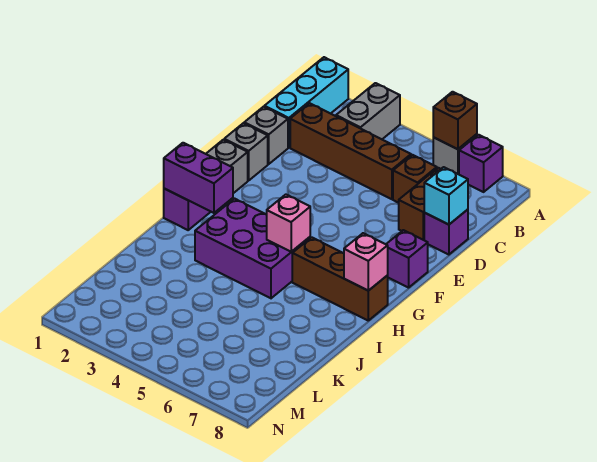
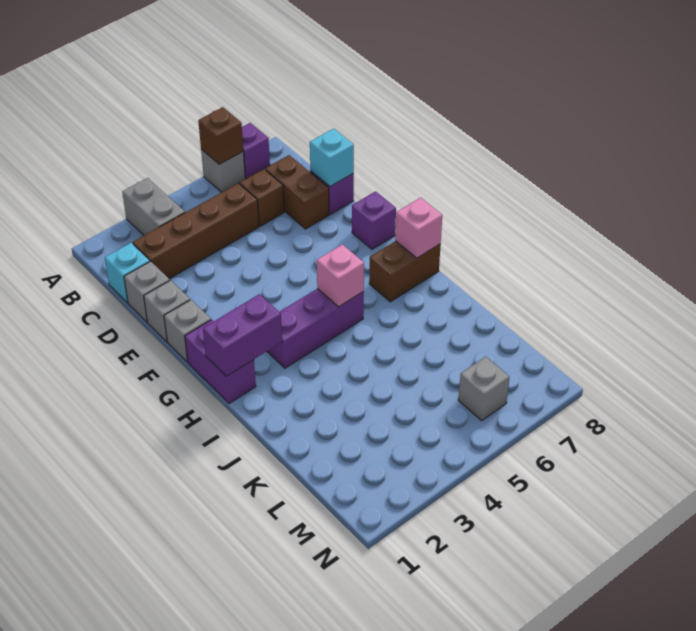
cyan brick A1:C1 level 1 -> cyan brick C1 level 1
purple brick H3:I5 level 1 -> purple brick H3:H5 level 1
brown brick H6:H8 level 1 -> brown brick H7:H8 level 1
none -> grey brick M6 level 1

